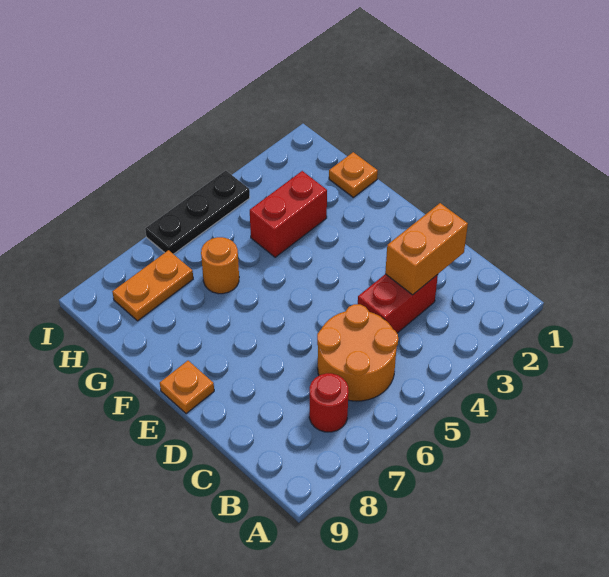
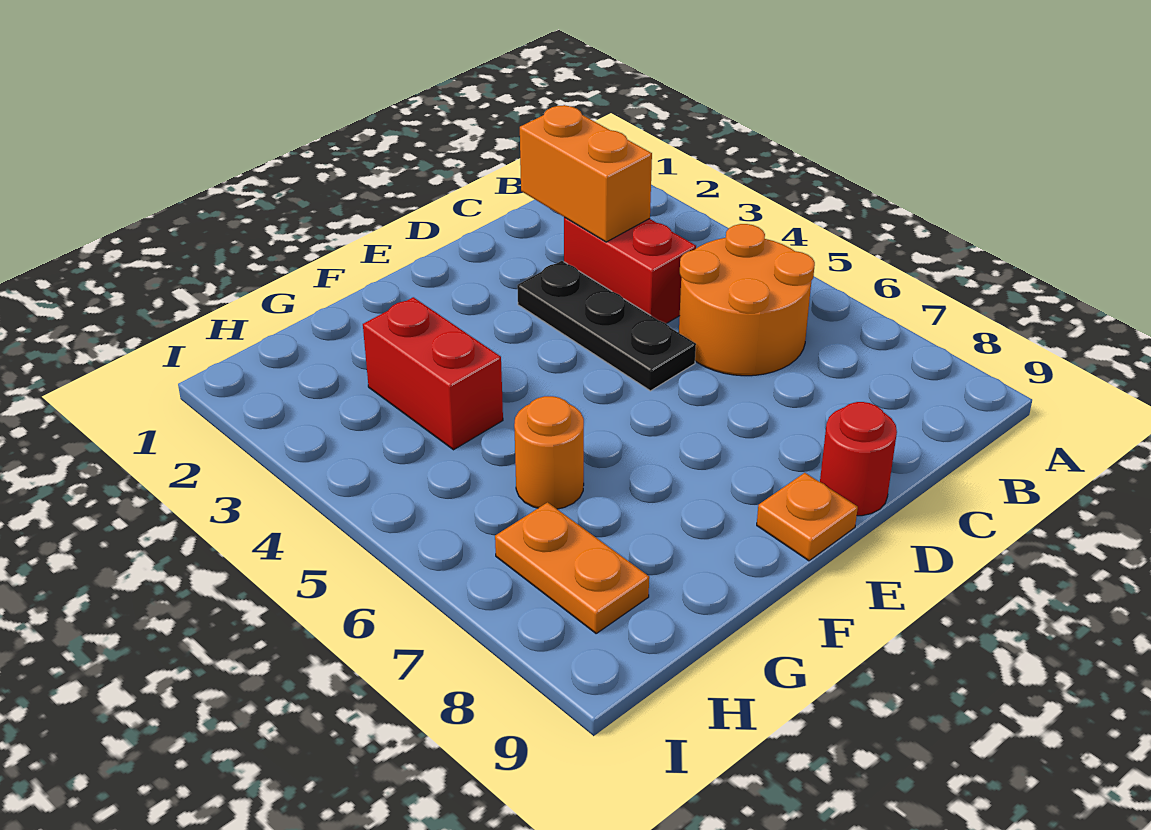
red round brick B7 level 1 -> red round brick D9 level 1
orange plate G1 level 1 -> none
black plate I4:I6 level 1 -> black plate D3:D5 level 1

